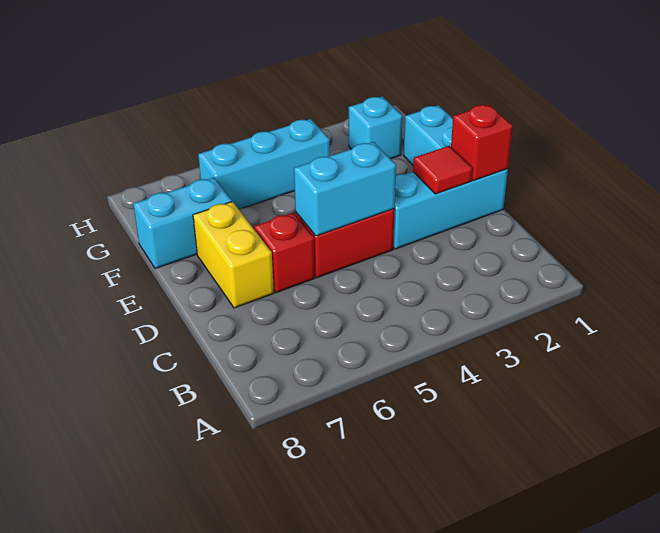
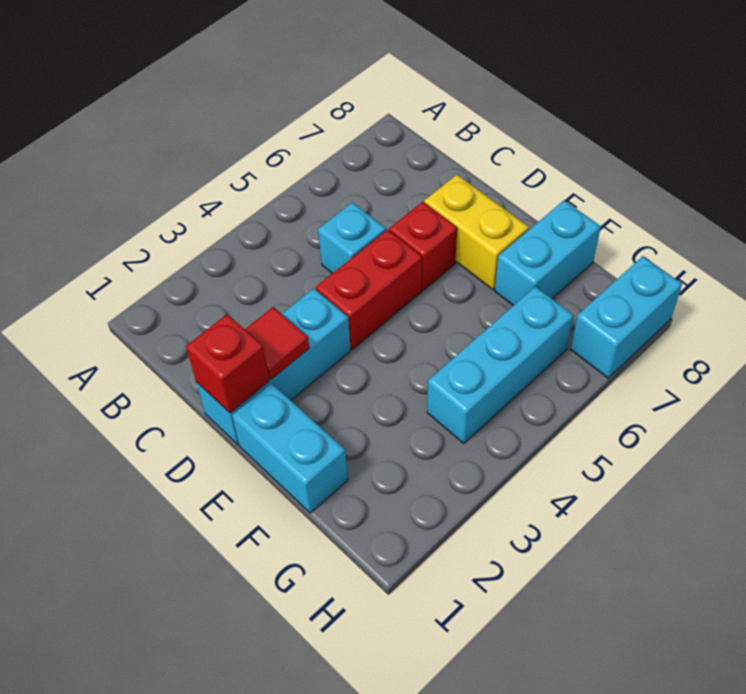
cyan brick D4:D5 level 2 -> cyan brick H7:H8 level 1
cyan brick G2 level 1 -> cyan brick C5 level 1

